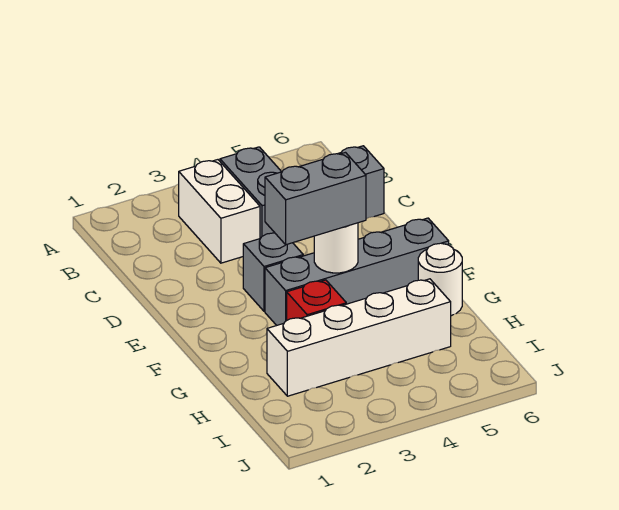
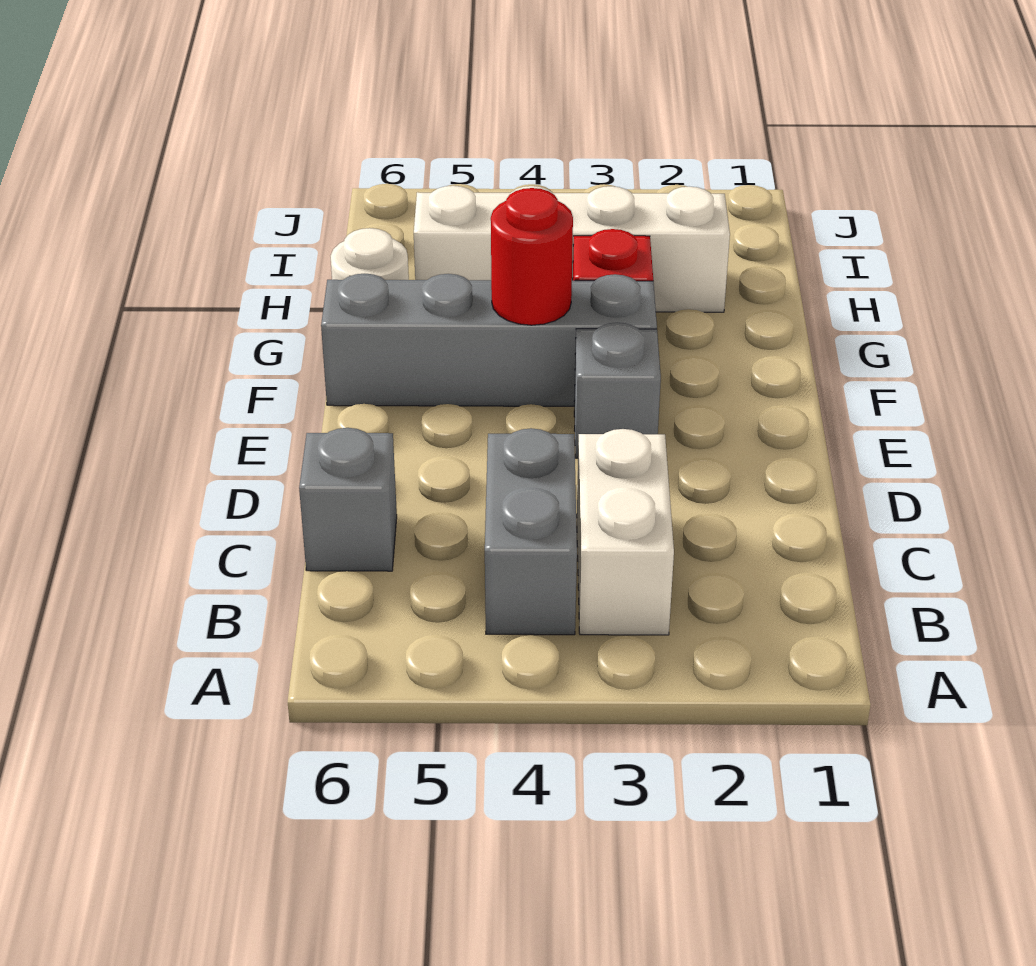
grey brick F3:F4 level 3 -> none
white round brick F4 level 2 -> red round brick F4 level 2

